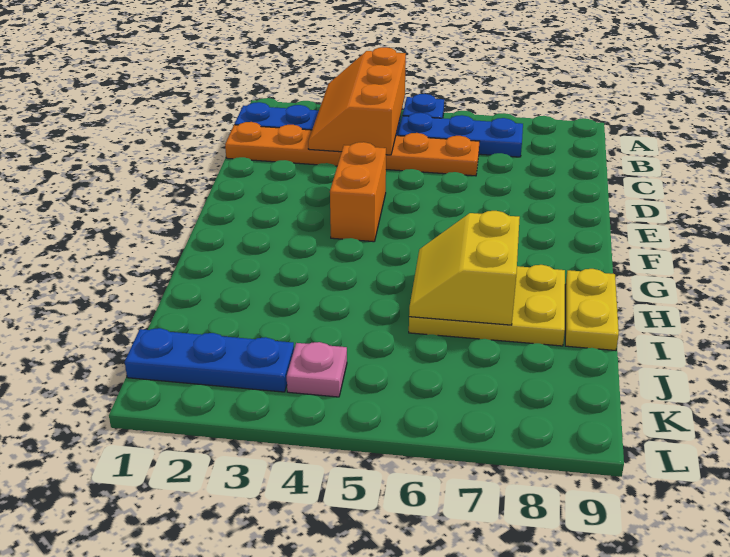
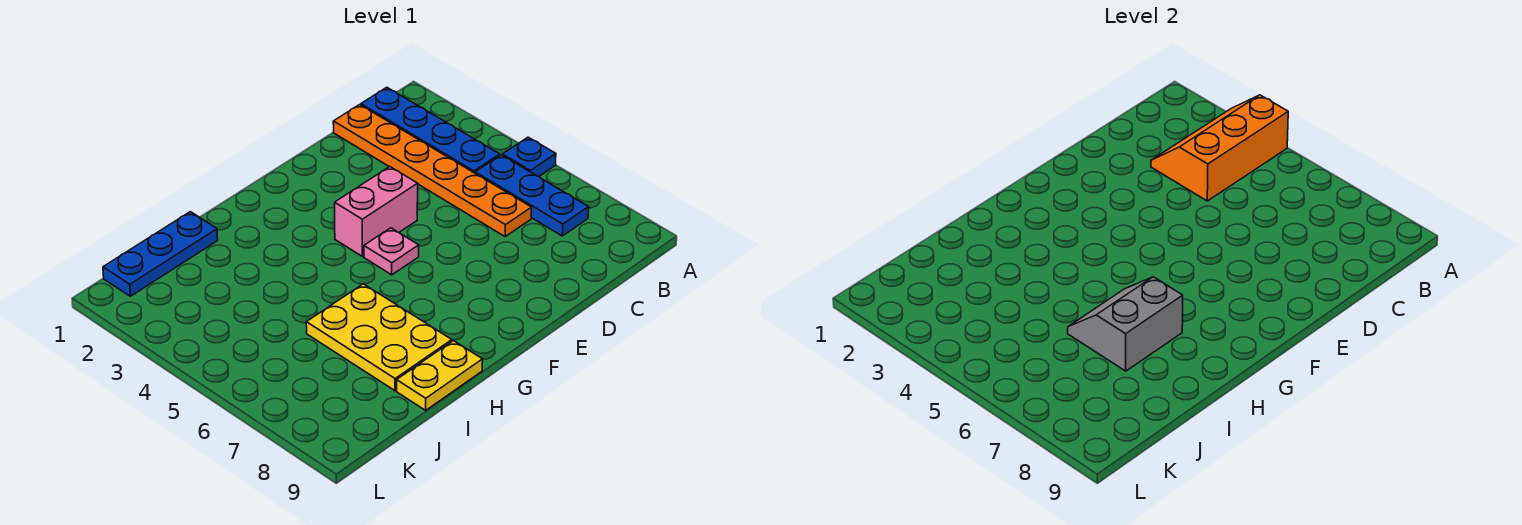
orange brick E4:F4 level 1 -> pink brick E4:F4 level 1
yellow slope H6:I7 level 2 top 7 -> grey slope H6:I7 level 2 top 7
blue plate K1:K3 level 1 -> blue plate I1:K1 level 1
pink plate K4 level 1 -> pink plate F5 level 1

